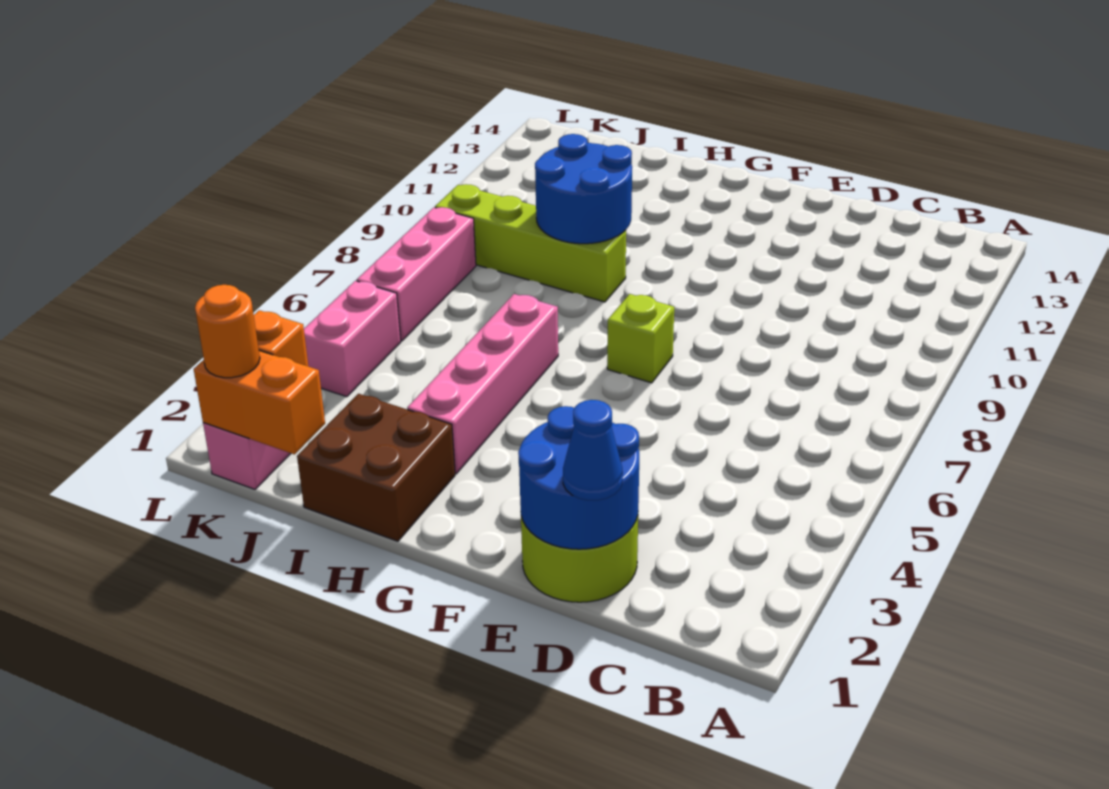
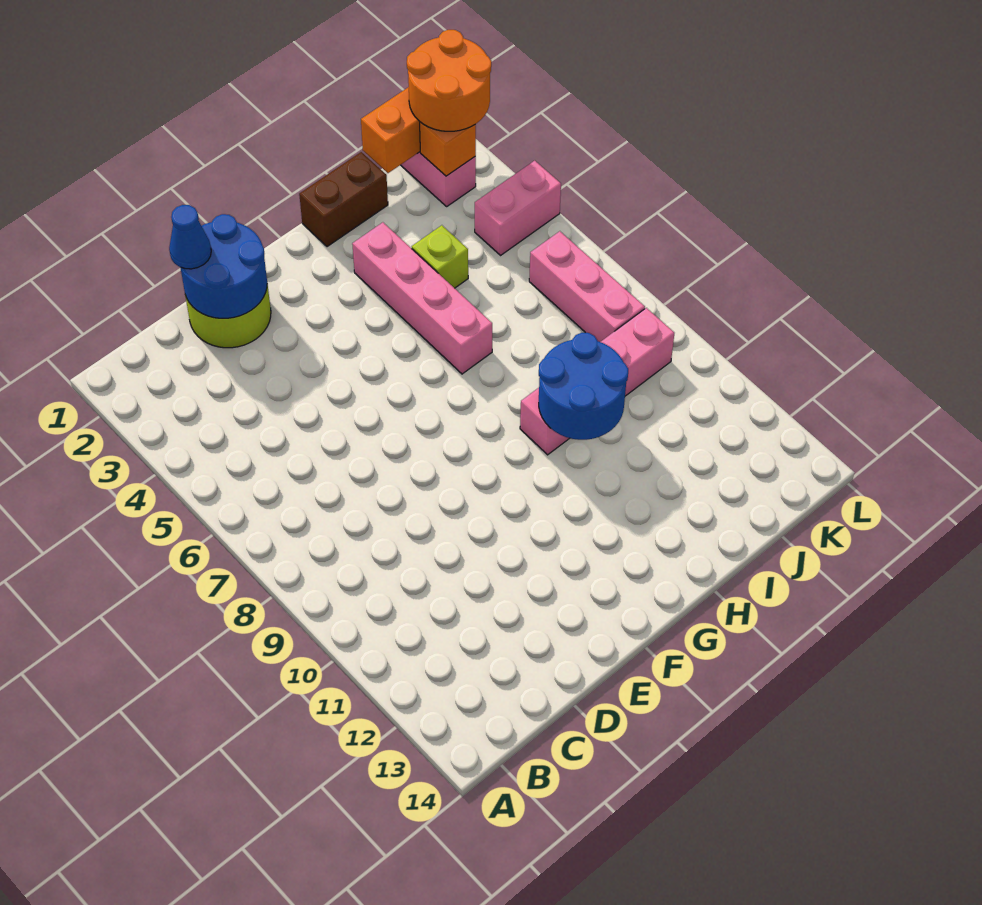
lime brick F7 level 1 -> lime brick I4 level 1
brown brick H1:I2 level 1 -> brown brick H1:I1 level 1
lime brick H9:K9 level 1 -> pink brick H9:K9 level 1
orange round brick K1 level 3 -> orange round brick K1:L2 level 3
pink brick K4:K5 level 1 -> pink brick K4:L4 level 1

